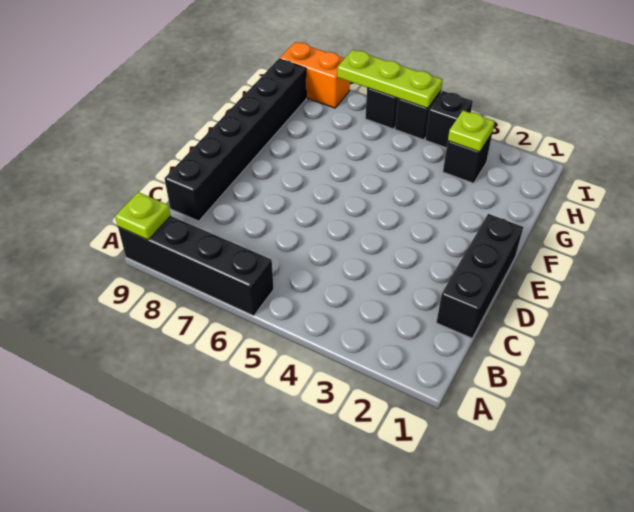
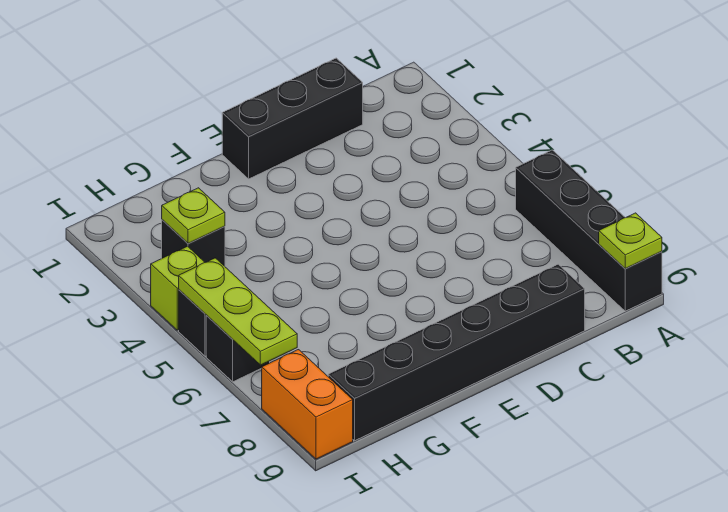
black brick I4 level 1 -> lime brick I4 level 1

